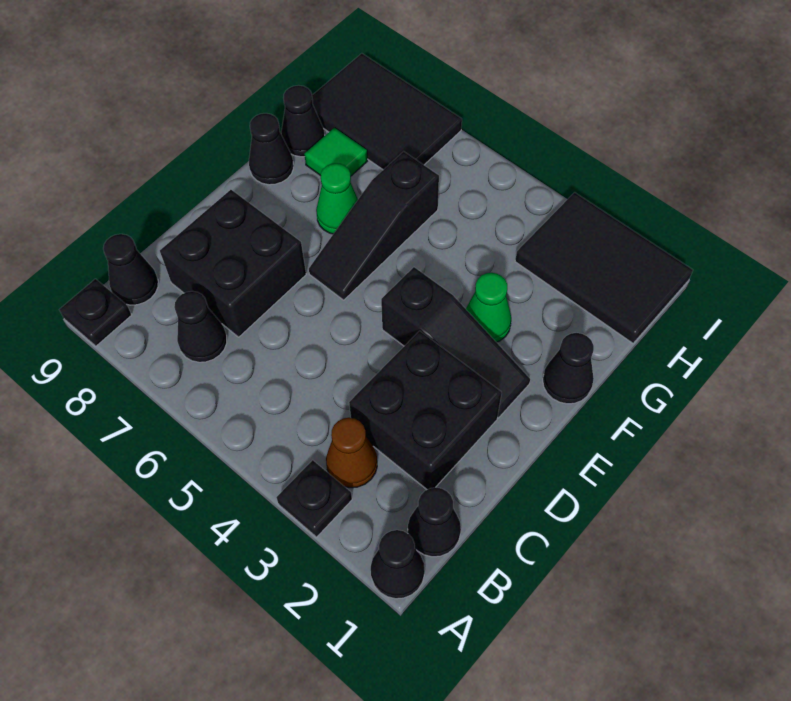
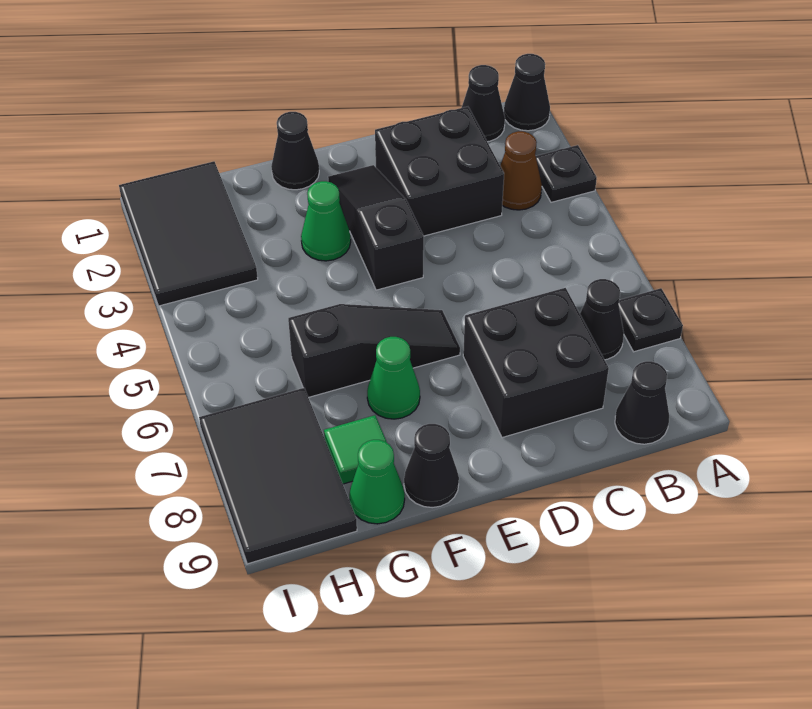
black plate A9 level 1 -> black plate A7 level 1
black cone G9 level 1 -> green cone G9 level 1

